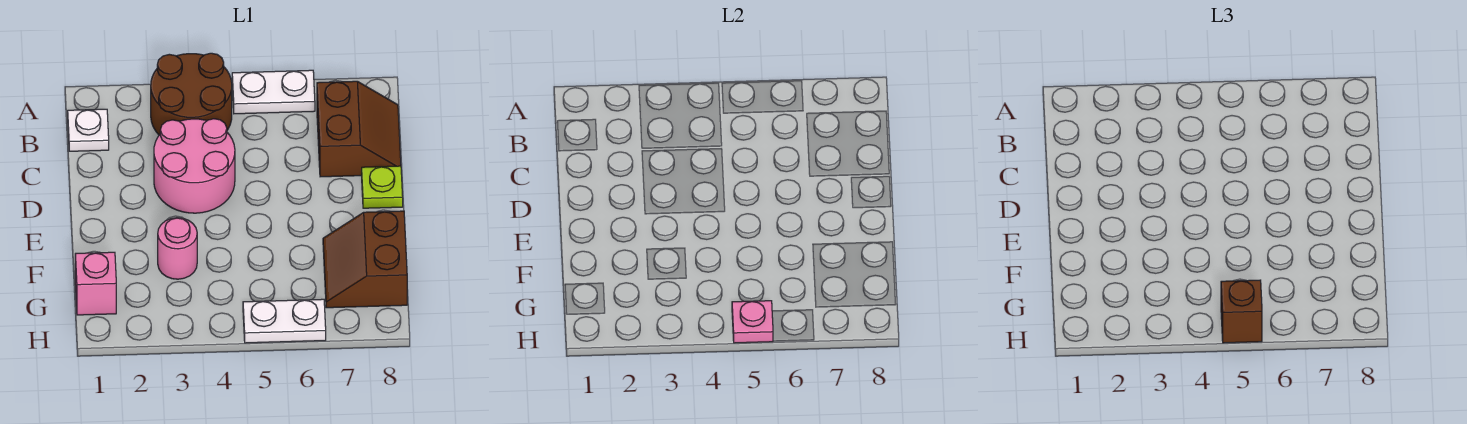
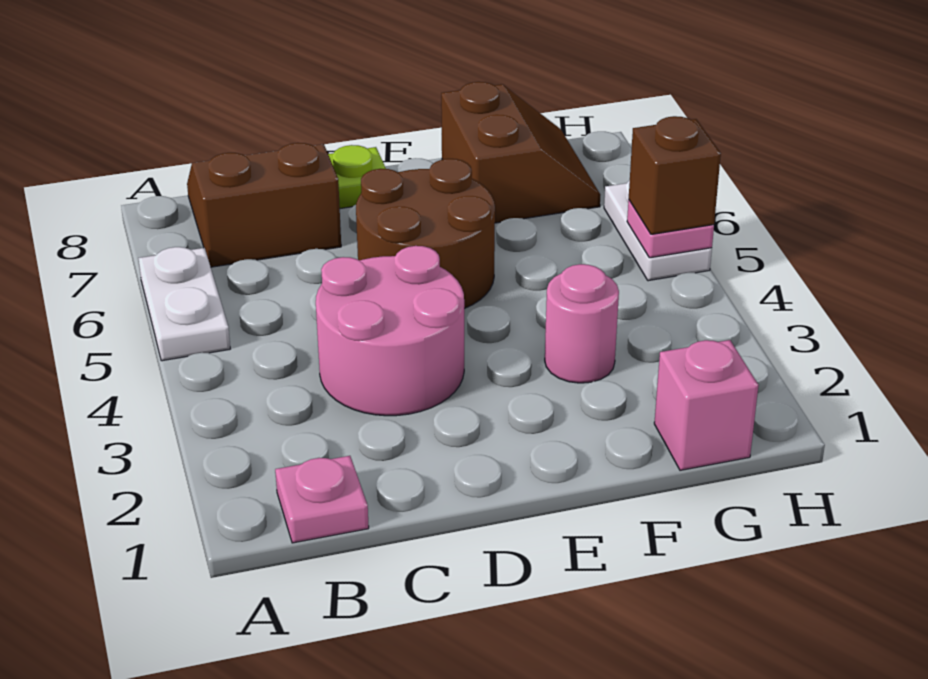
brown round brick A3:B4 level 1 -> brown round brick D5:E6 level 1
white plate B1 level 1 -> pink plate B1 level 1
brown slope F7:G8 level 1 top 8 -> brown slope F7:G8 level 1 top F

